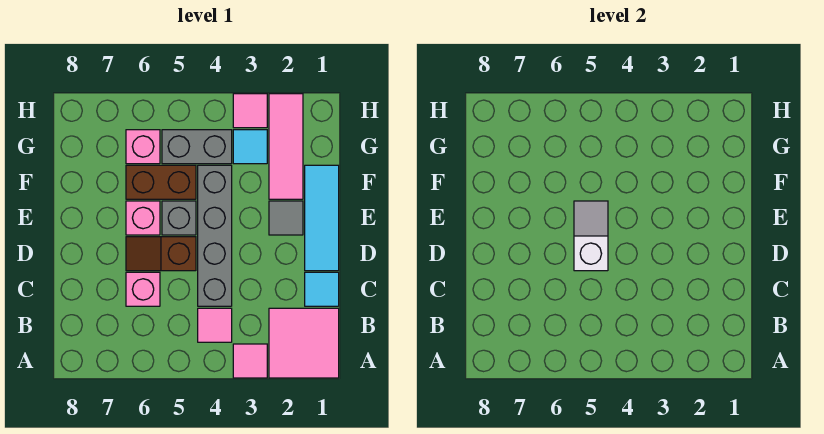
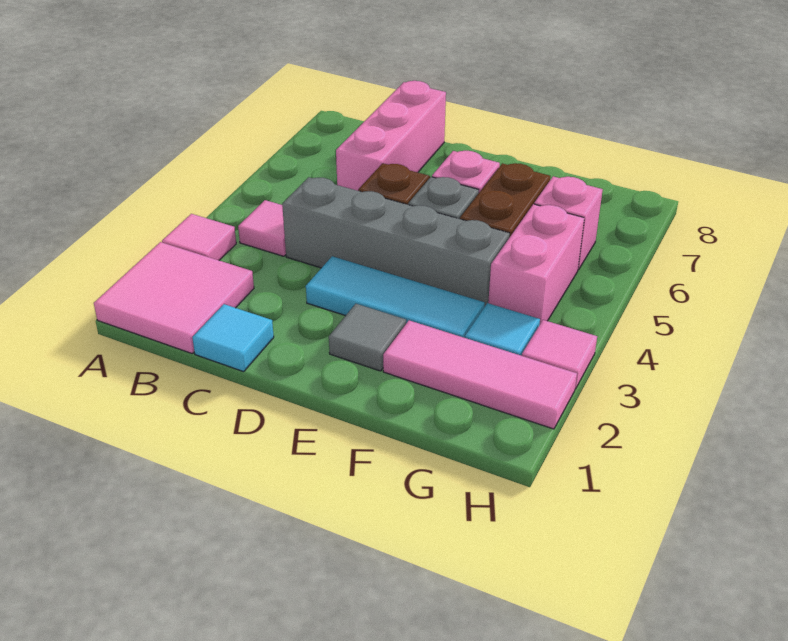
pink brick C6 level 1 -> pink brick C6:C8 level 1
cyan tile D1:F1 level 1 -> cyan tile D3:F3 level 1
white slope D5:E5 level 2 top D -> none
grey brick G4:G5 level 1 -> pink brick G4:G5 level 1

